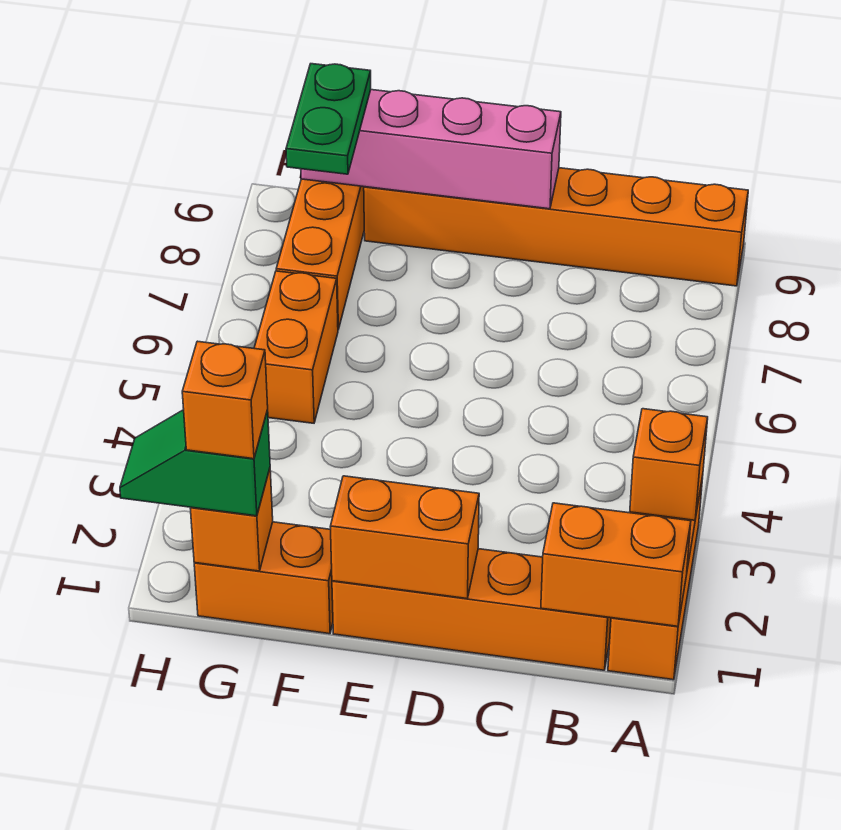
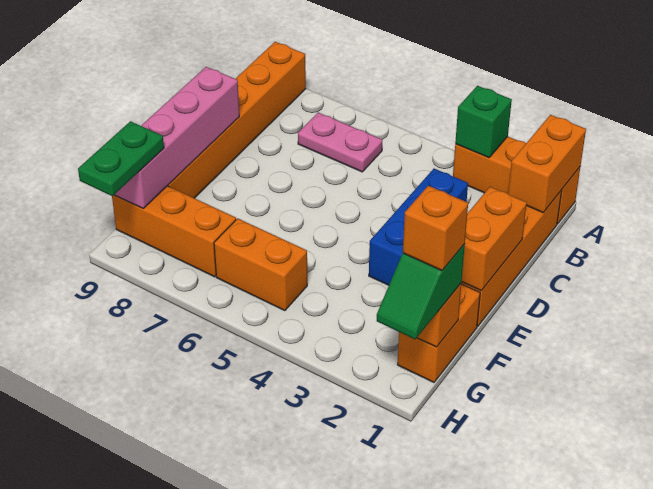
orange brick A3 level 2 -> green brick A3 level 2
none -> pink plate B6:B7 level 1
none -> blue brick C3:E3 level 1
green plate G8:G9 level 3 -> green plate G9:H9 level 3

